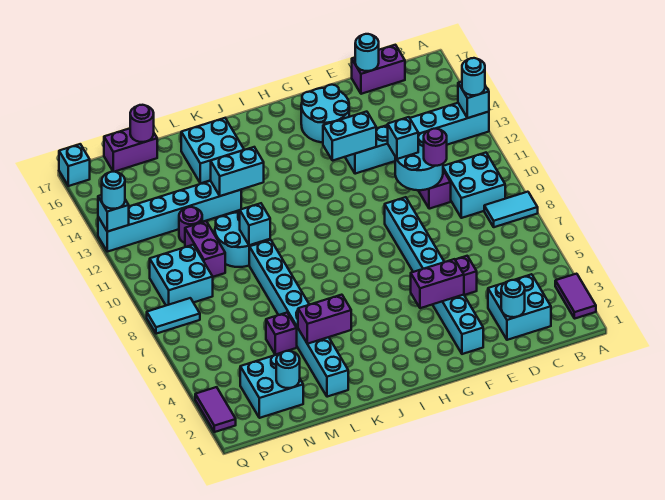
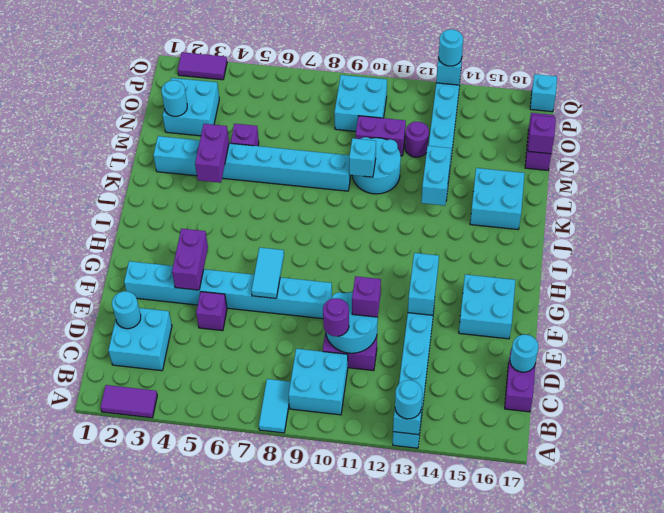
cyan brick E11 level 3 -> purple brick E11 level 3
cyan round brick F15:G16 level 1 -> cyan brick F15:G16 level 1
purple round brick N17 level 2 -> purple brick N17 level 2
cyan tile P8:Q8 level 1 -> cyan tile F7:G7 level 2

